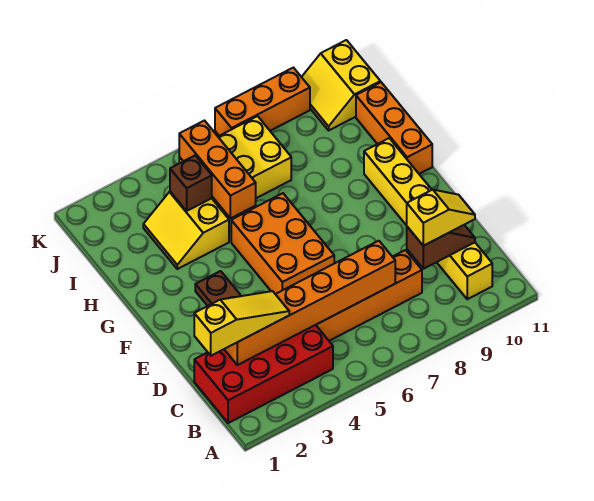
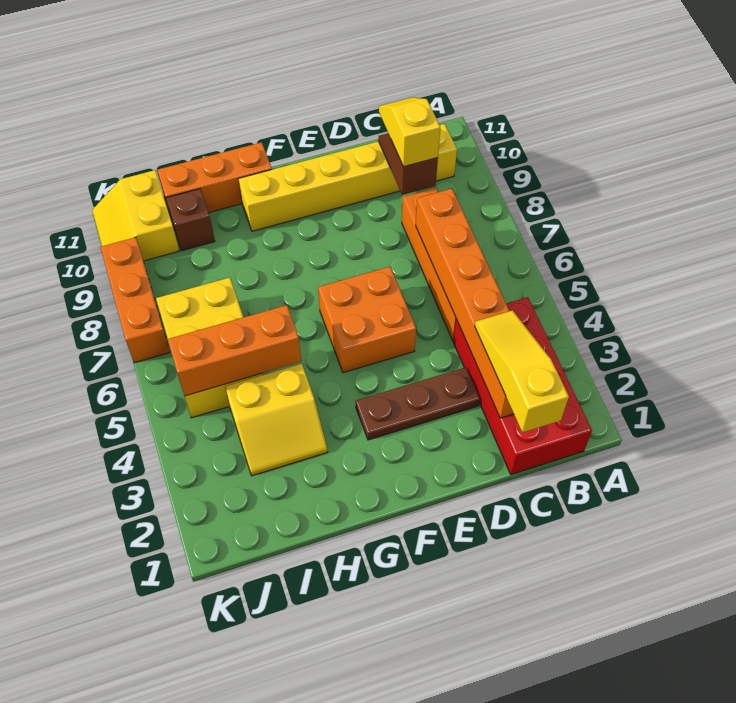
orange brick E5:G6 level 1 -> orange brick E5:F6 level 1
brown brick I4 level 2 -> brown brick I10 level 1
yellow slope J10:K11 level 1 top 11 -> yellow slope J10:K11 level 1 top J

